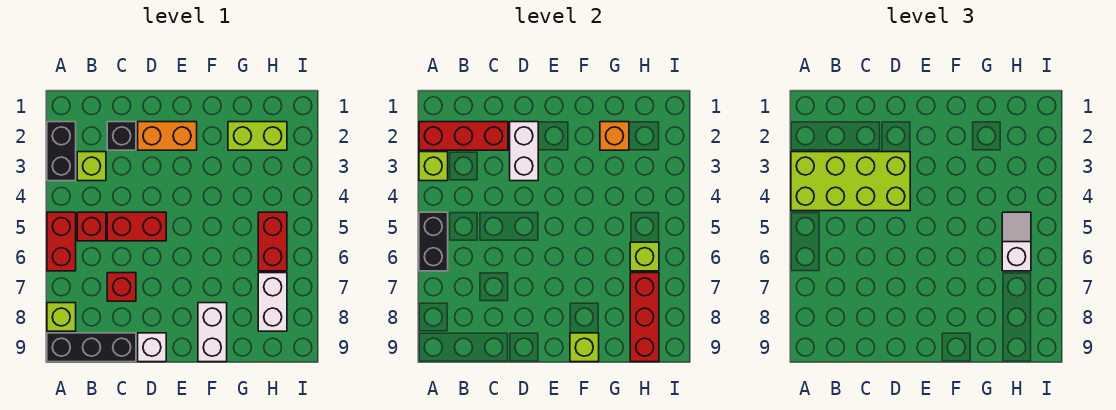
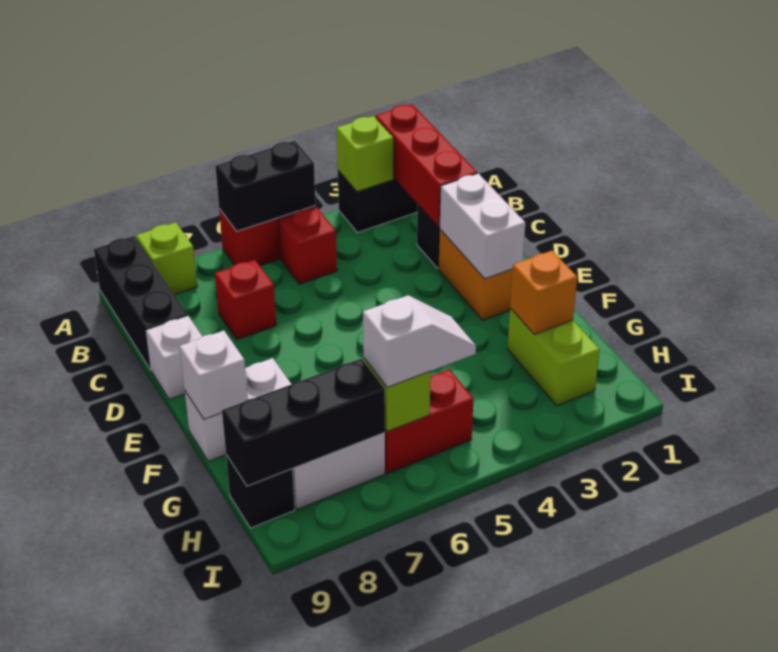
lime brick A3:D4 level 3 -> none
lime brick B3 level 1 -> none
red brick C5:D5 level 1 -> none
white brick D2:D3 level 2 -> white brick D2:E2 level 2
lime brick F9 level 2 -> white brick F9 level 2
red brick H7:H9 level 2 -> black brick H7:H9 level 2
none -> black brick H9 level 1

